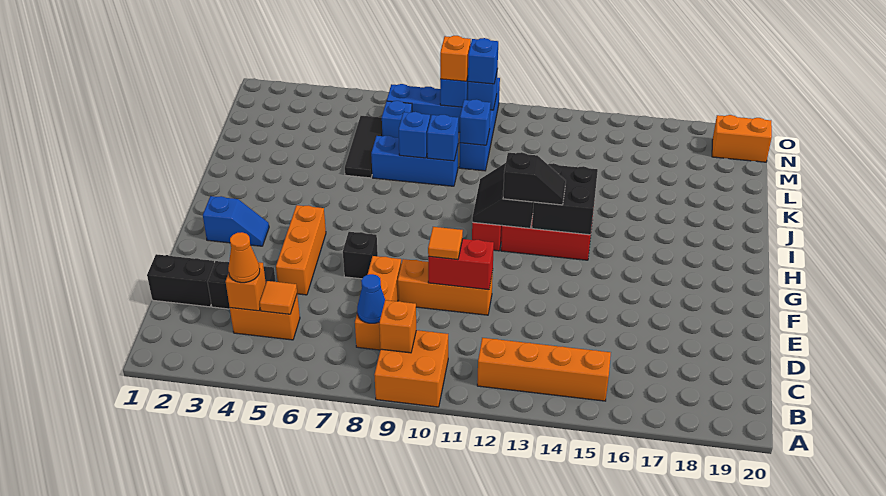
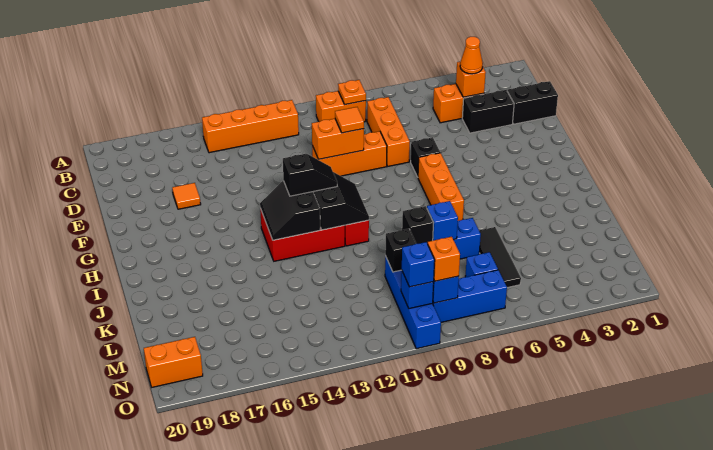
orange brick A9:B10 level 1 -> orange brick B9:B10 level 1
orange brick B9 level 2 -> orange plate B9 level 2
orange tile C5 level 2 -> orange tile E17 level 1
blue cone C8 level 2 -> none
orange brick E5:G5 level 1 -> orange brick G7:I7 level 1
red brick E10:E11 level 2 -> orange brick E10:E11 level 2
blue slope G2:G3 level 1 top 2 -> none
black slope H12:H13 level 3 top 12 -> black slope H12:H13 level 3 top 13
black brick H13:I14 level 2 -> black slope H13:I14 level 2 top 13
blue brick K9 level 2 -> black brick K9 level 2
blue brick L10 level 2 -> black brick L10 level 2

